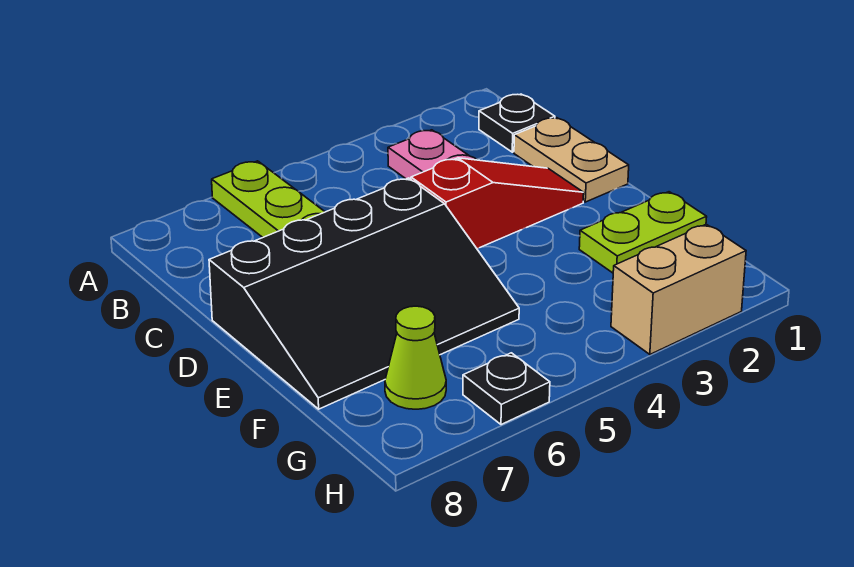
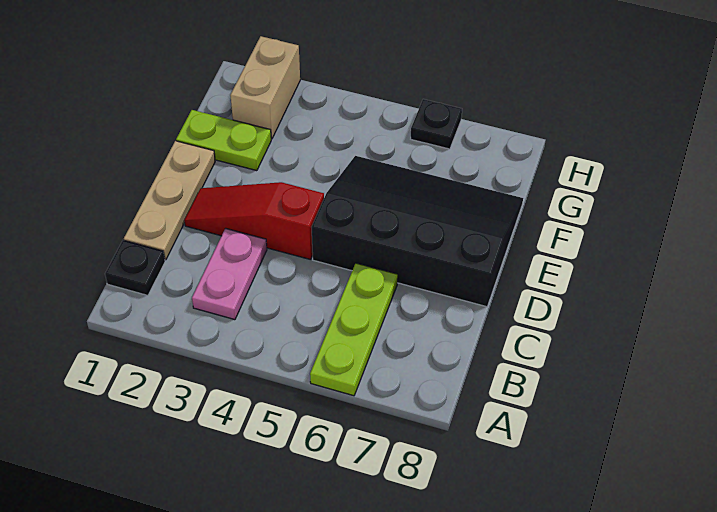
tan plate C1:D1 level 1 -> tan plate C1:E1 level 1
lime cone G7 level 1 -> none
tan brick H2:H3 level 1 -> tan brick G2:H2 level 1

